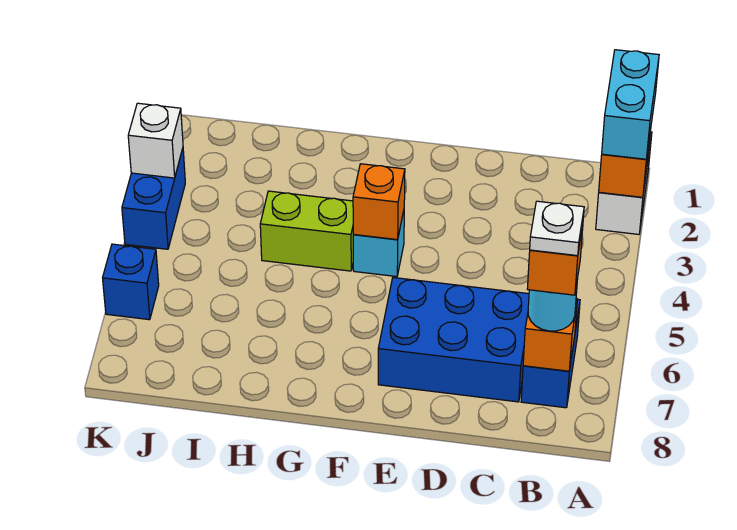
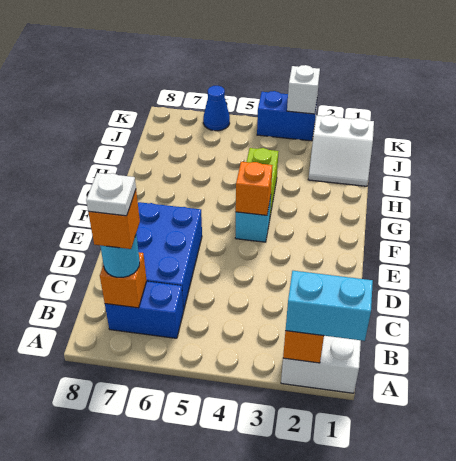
none -> white slope I1:J2 level 1 top J
blue brick K6 level 1 -> blue cone K6 level 1

